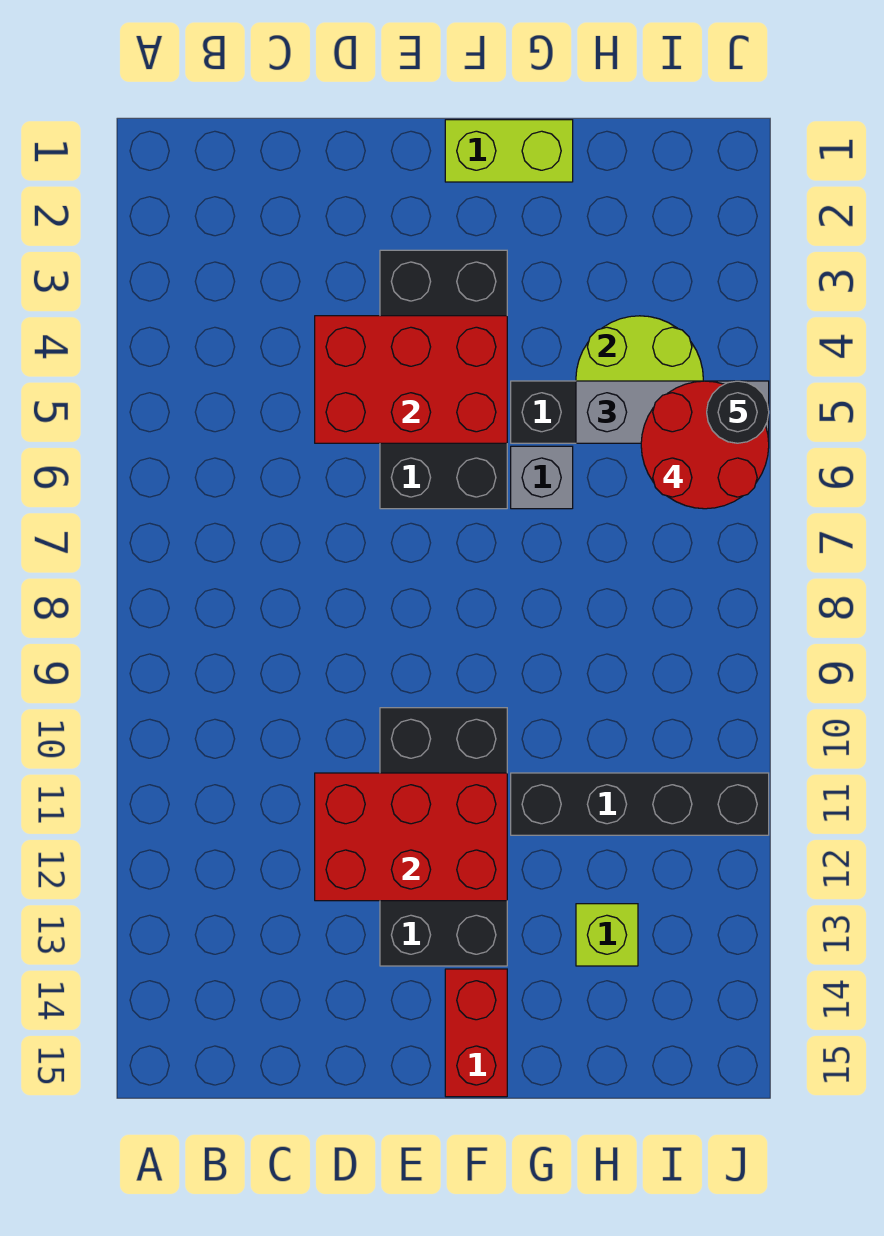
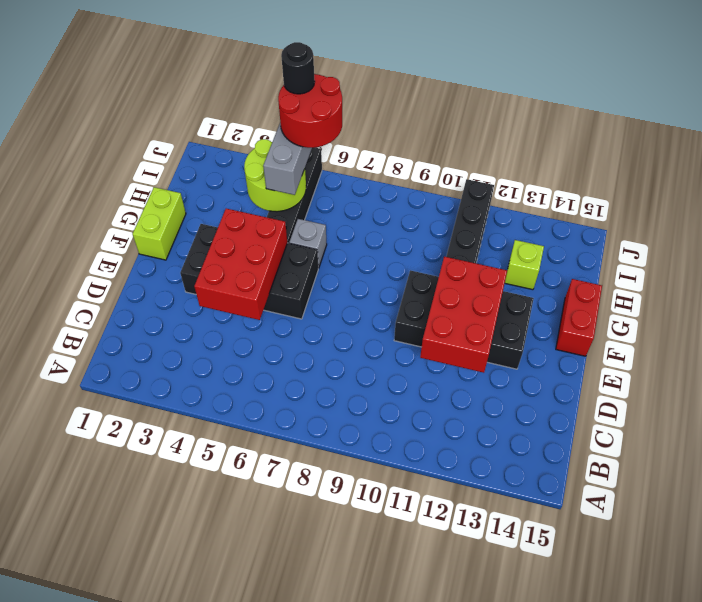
red brick F14:F15 level 1 -> red brick F15:G15 level 1

